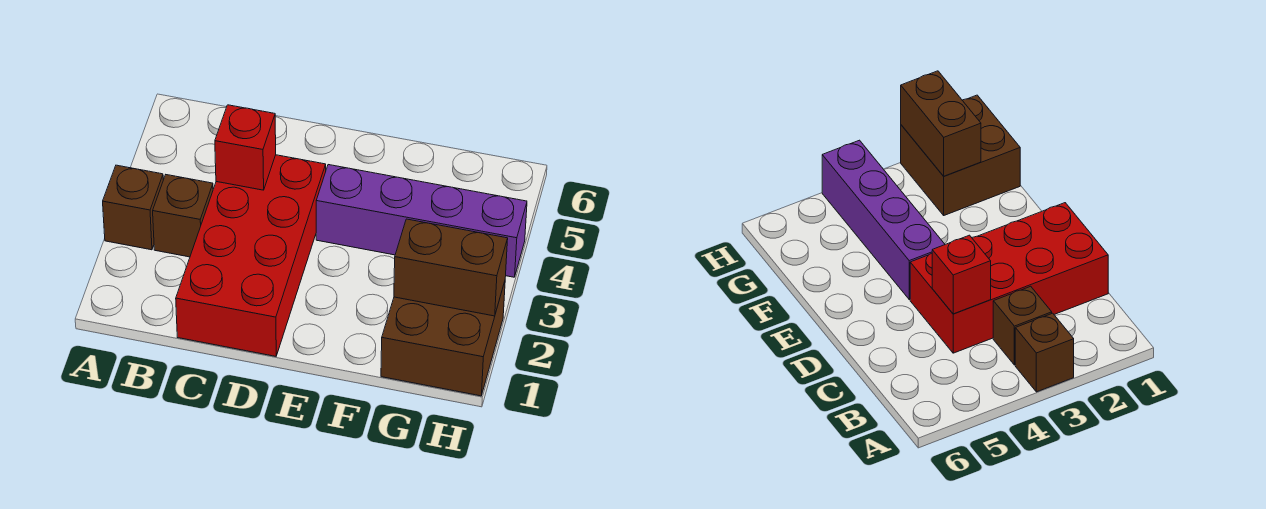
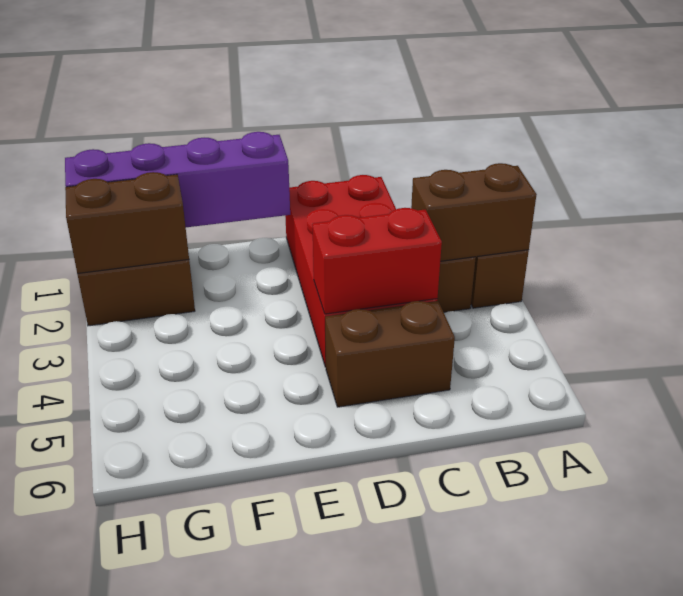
none -> brown brick A3:B3 level 2
red brick C4 level 2 -> red brick C4:D4 level 2
none -> brown brick C5:D5 level 1
purple brick E4:H4 level 1 -> purple brick E1:H1 level 2

